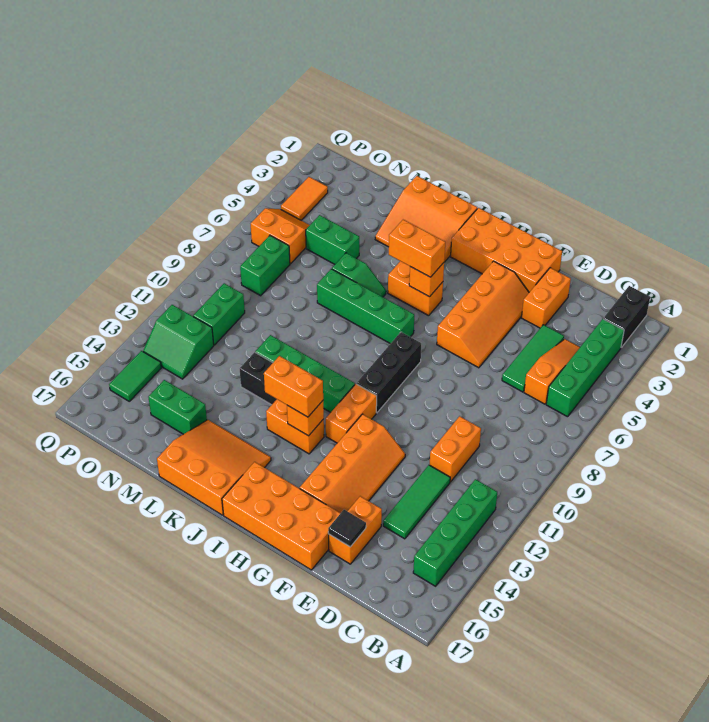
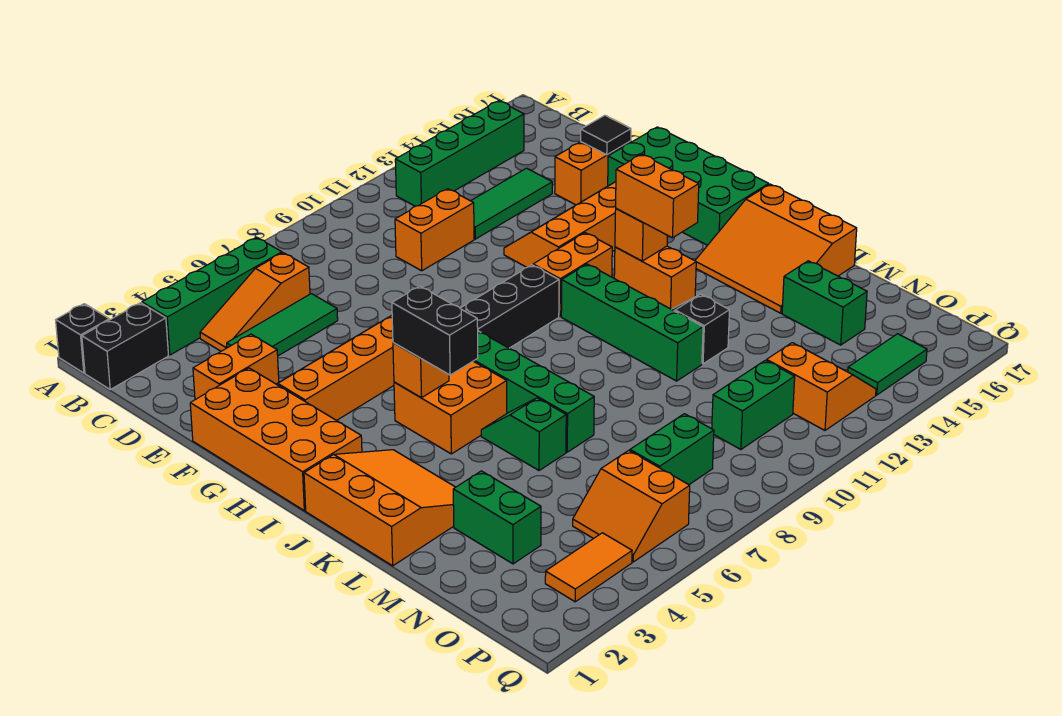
none -> black brick A1 level 1
orange brick F16:I17 level 1 -> green brick F16:I17 level 1
orange brick I5:J5 level 1 -> orange brick I5:J6 level 1
orange brick I5:J5 level 3 -> black brick I5:J5 level 3
green brick M5:N5 level 1 -> green brick M3:N3 level 1
green slope O12:P13 level 1 top 12 -> orange slope O12:P13 level 1 top 12

